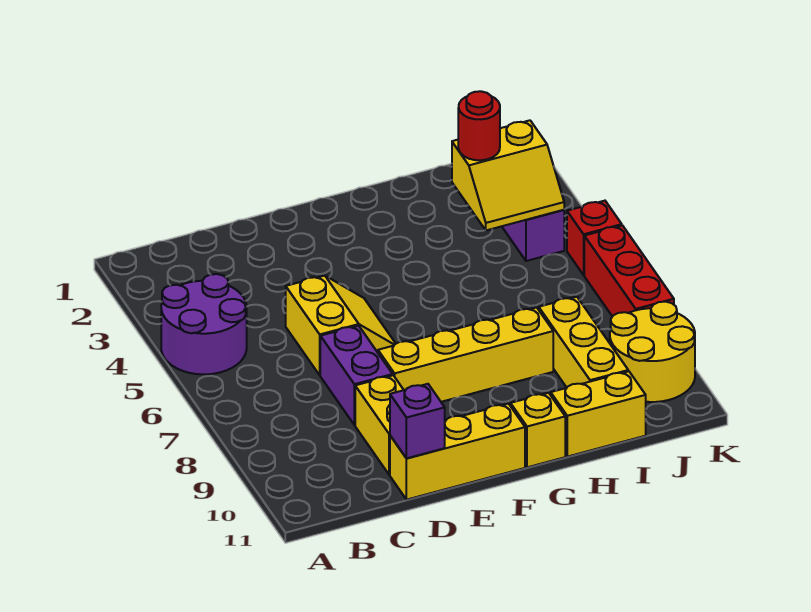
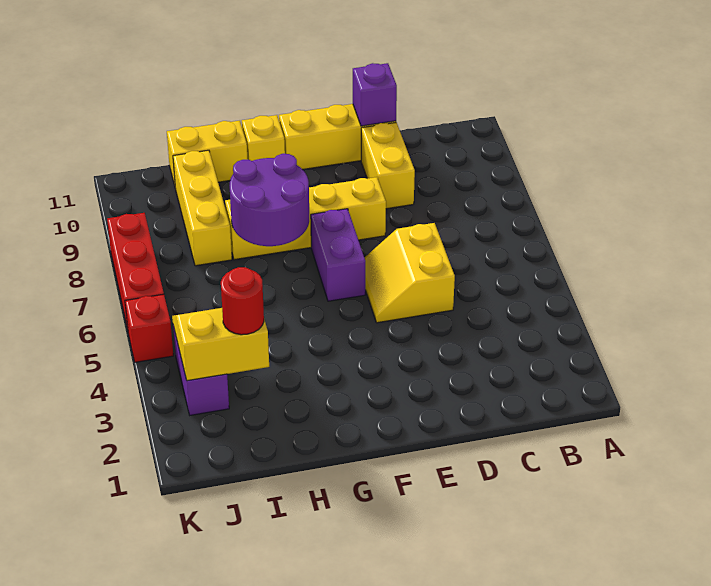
purple round brick A4:B5 level 1 -> purple round brick G7:H8 level 2
purple brick D7:D8 level 1 -> purple brick F6:F7 level 1
yellow round brick J9:K10 level 1 -> none

